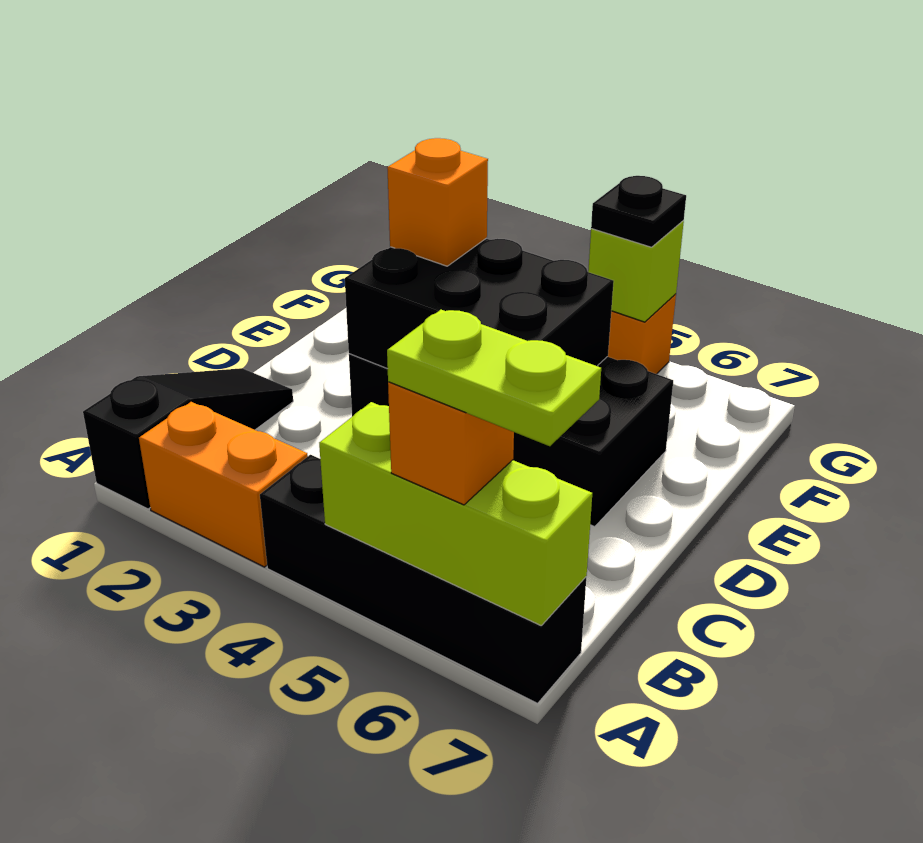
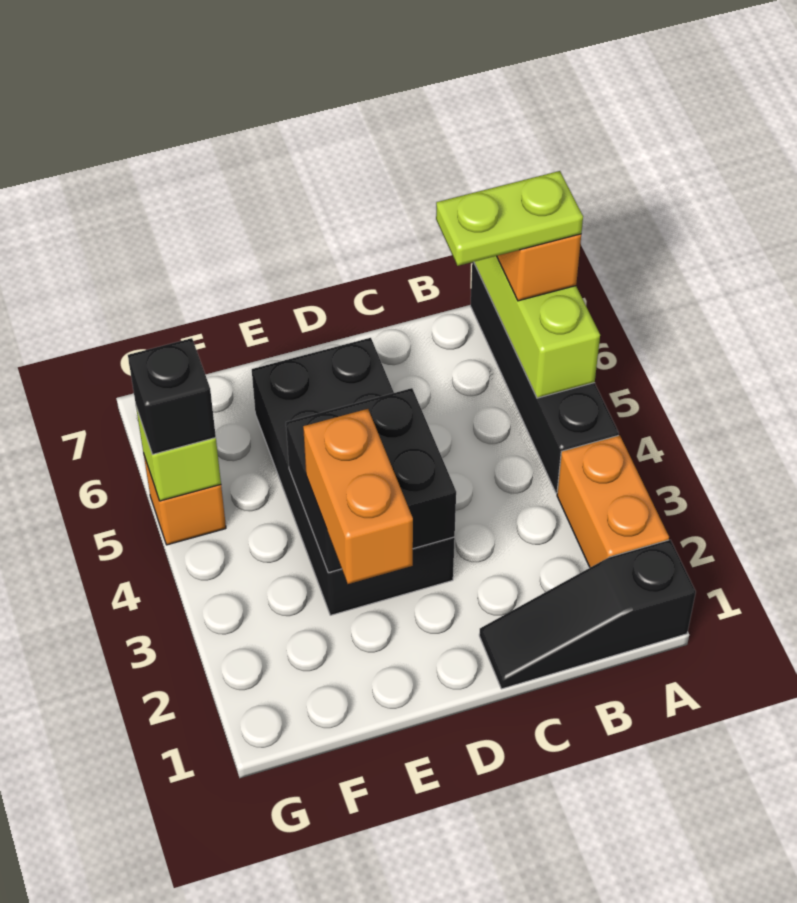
lime plate A6:A7 level 4 -> lime plate A6:B6 level 4
black brick D3:E5 level 2 -> black brick D3:E4 level 2
orange brick E3 level 3 -> orange brick E2:E3 level 3
black plate G5 level 3 -> black brick G5 level 3

